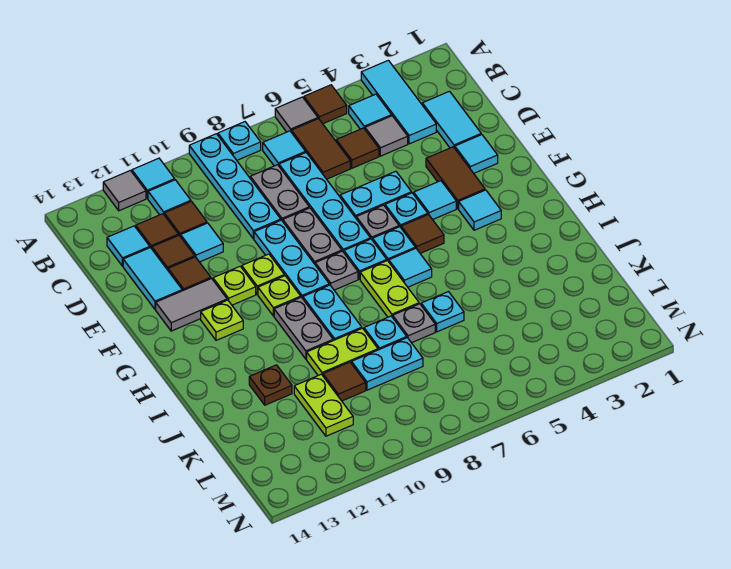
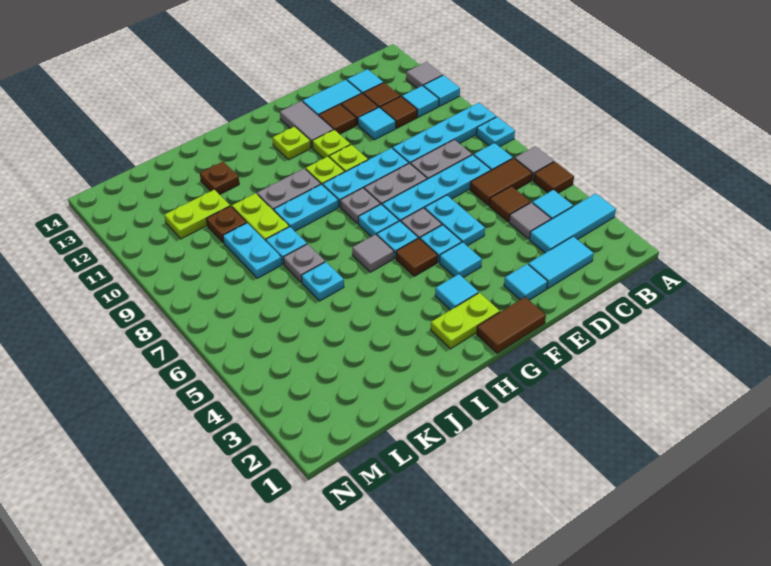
brown tile E3:F3 level 1 -> brown tile F1:G1 level 1
cyan tile H6 level 1 -> grey tile H6 level 1
lime plate H7:I7 level 1 -> lime plate G2:H2 level 1
brown tile K10 level 1 -> brown plate K10 level 1

